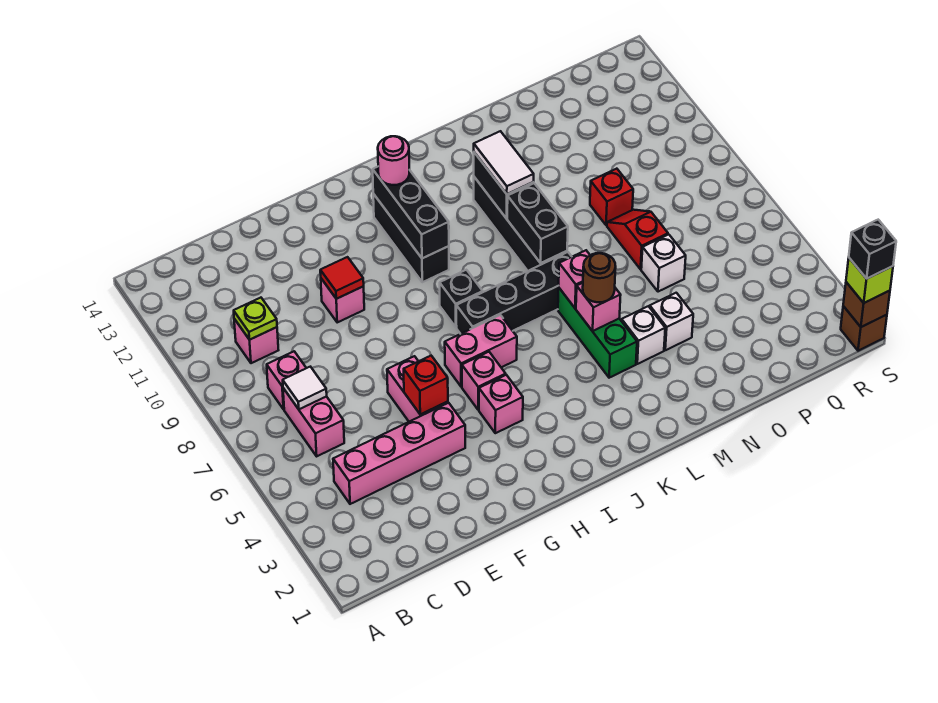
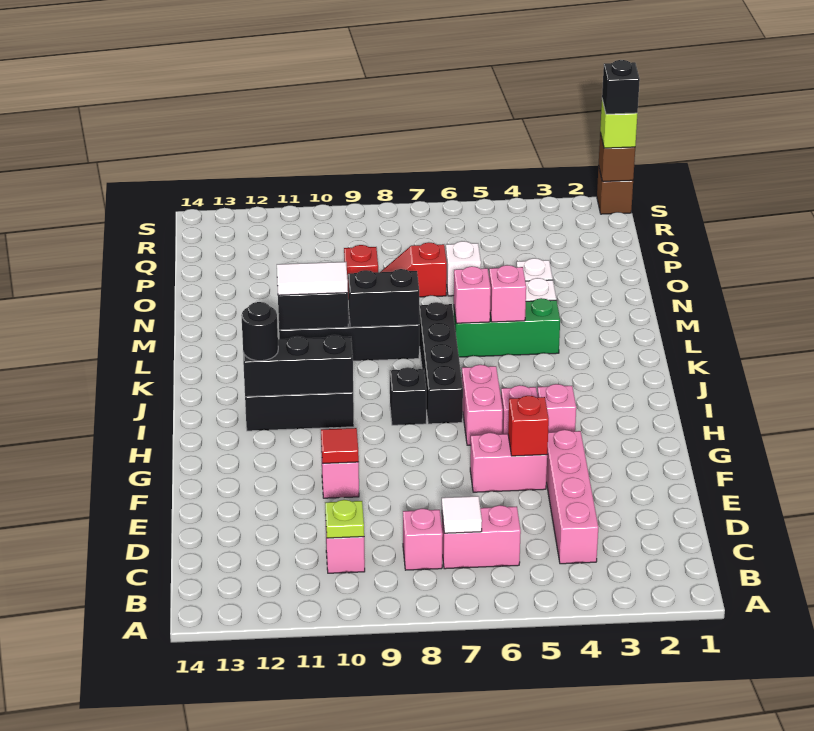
pink round brick I12 level 3 -> black round brick I12 level 3
brown round brick L5 level 3 -> none

